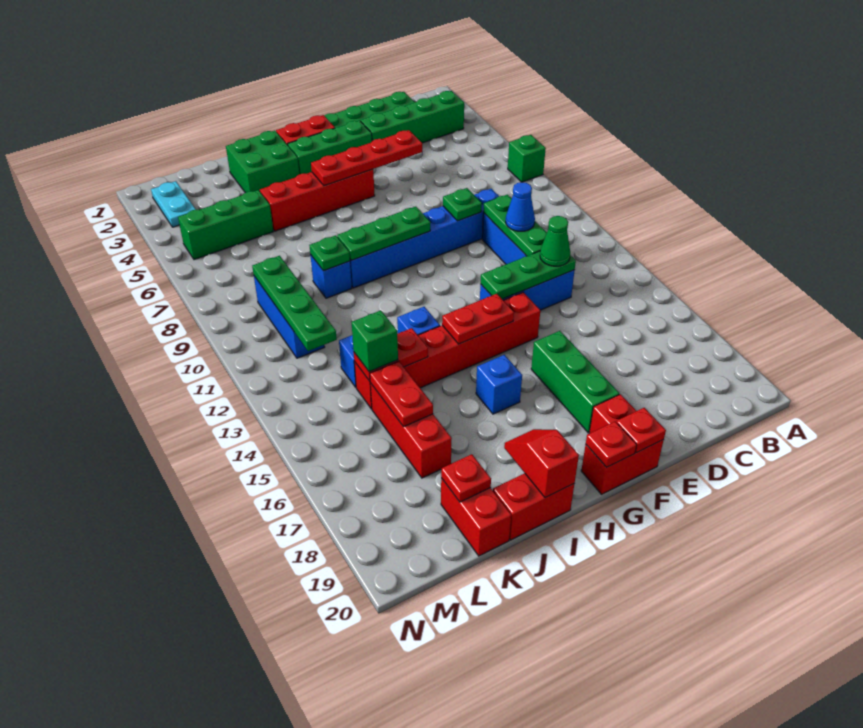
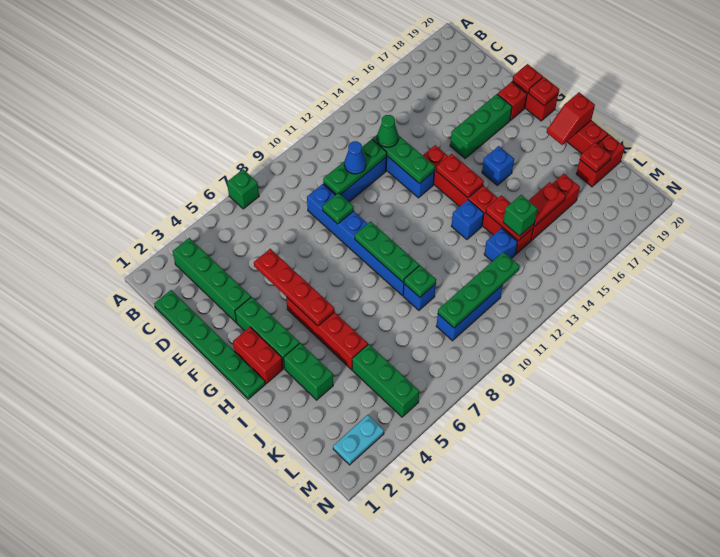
green brick I2:J3 level 1 -> green brick I3:J3 level 1

